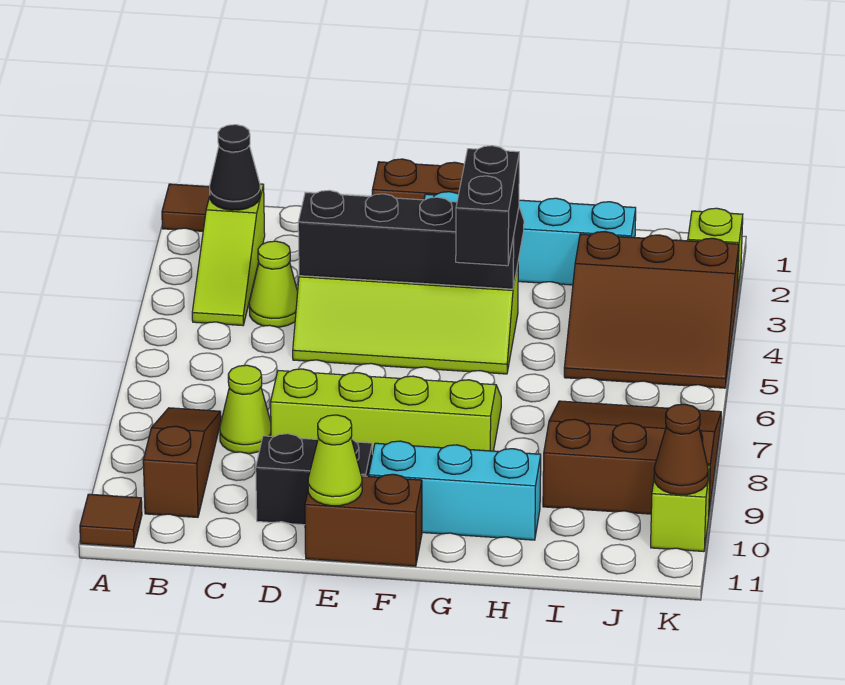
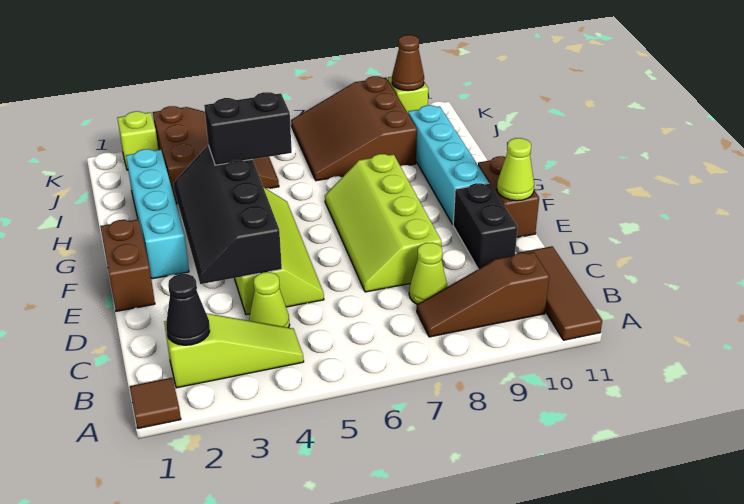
brown tile A11 level 1 -> brown tile A11:C11 level 1
cyan brick F10:H10 level 1 -> cyan brick F10:I10 level 1

